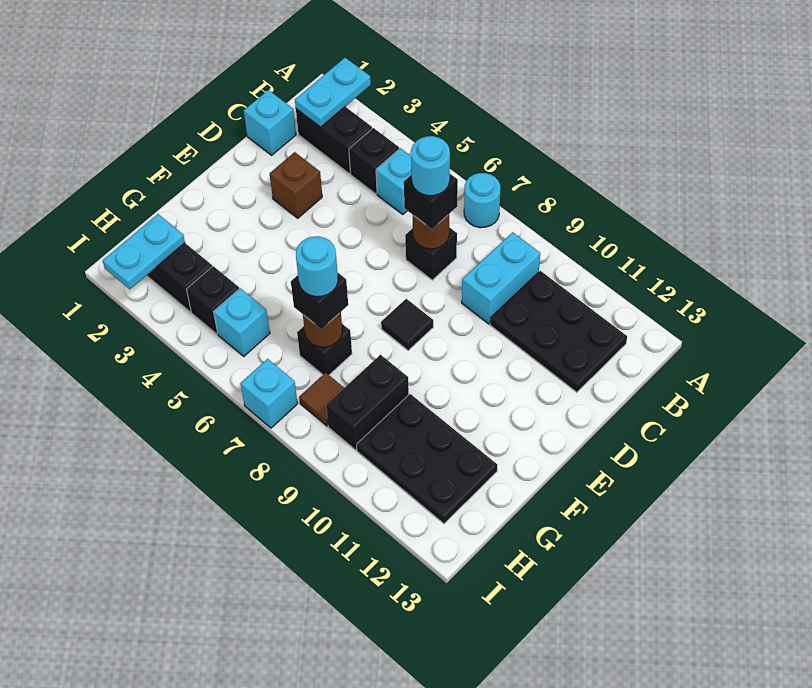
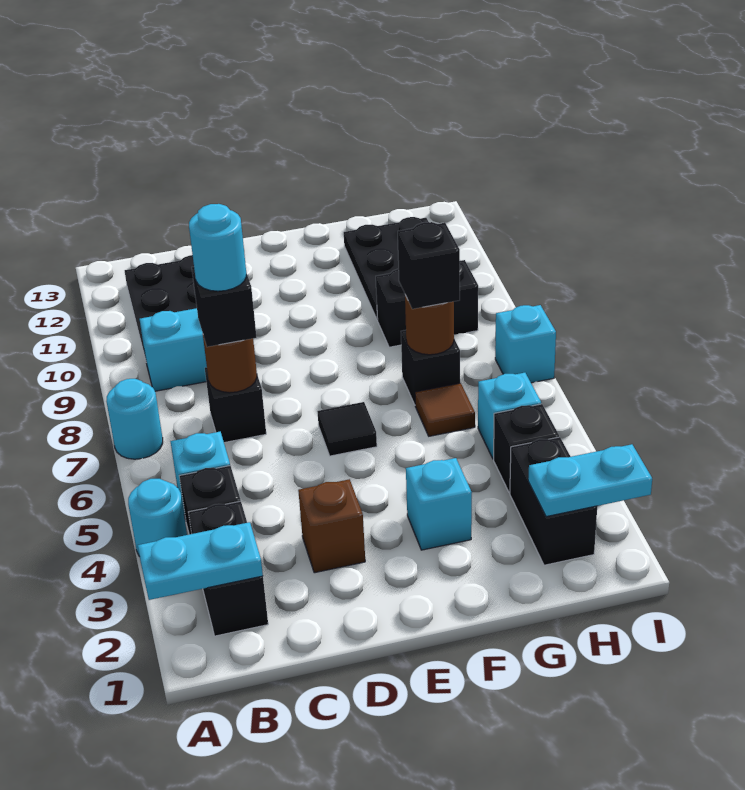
cyan brick C1 level 1 -> cyan brick F3 level 1
black tile E8 level 1 -> black tile E6 level 1
cyan round brick G7 level 4 -> cyan round brick A4 level 1
brown tile H8 level 1 -> brown tile G6 level 1

